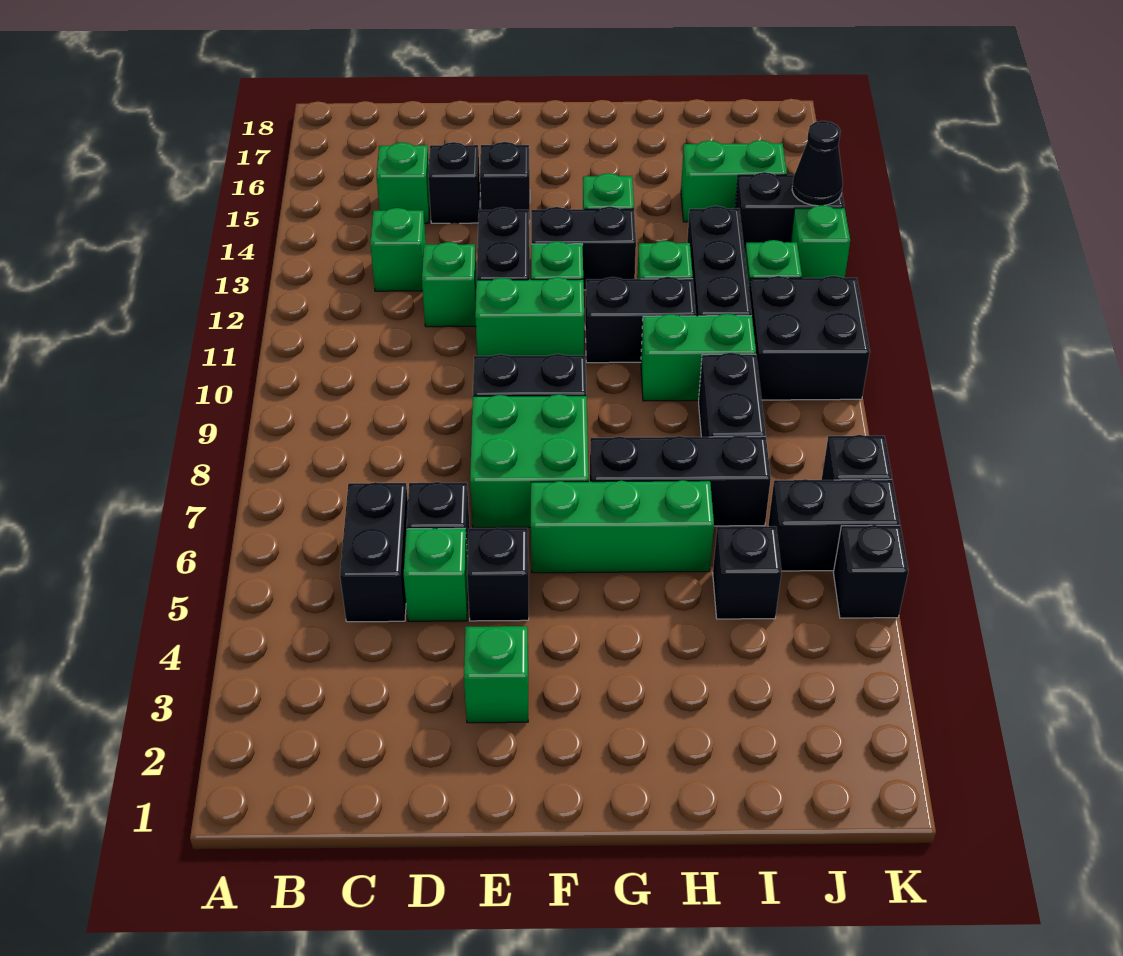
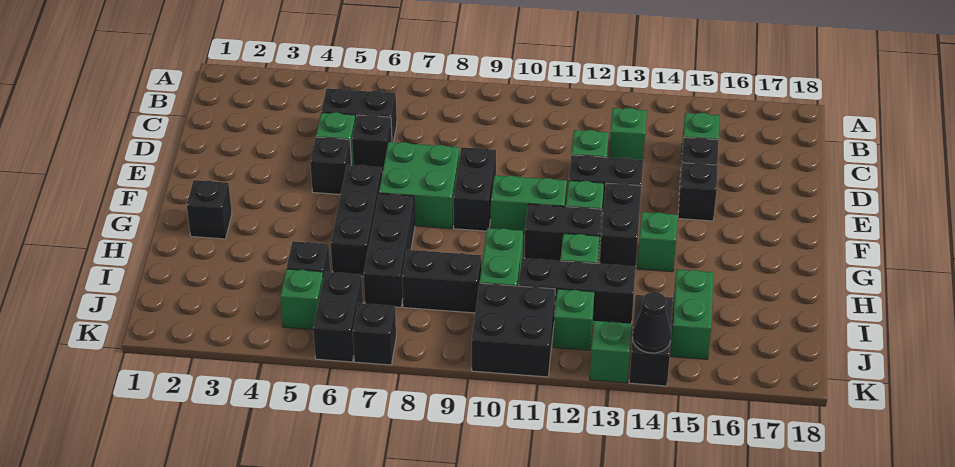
green brick E3 level 1 -> green brick J5 level 1
green brick E11:F11 level 1 -> green brick F10:F11 level 1
green brick F6:H6 level 1 -> black brick F6:H6 level 1
black brick G11:H11 level 1 -> black brick G11:G12 level 1
black brick K5 level 1 -> black brick G2 level 1

